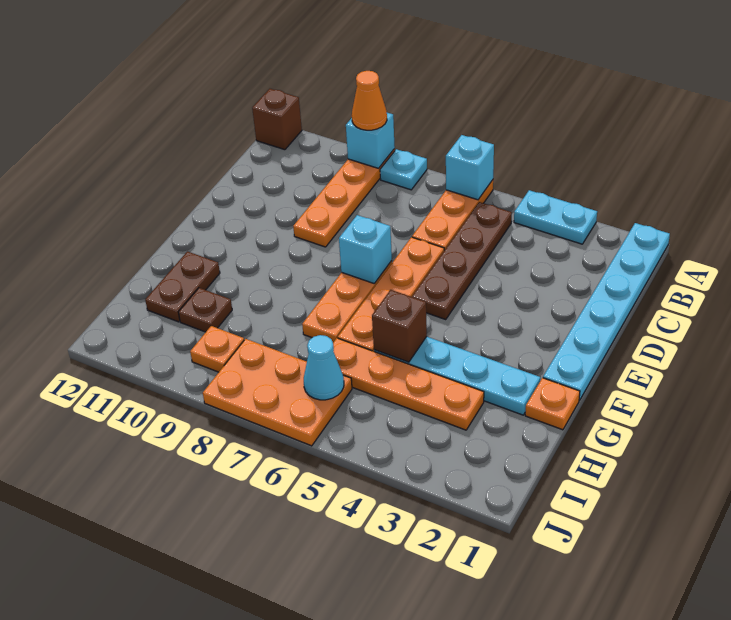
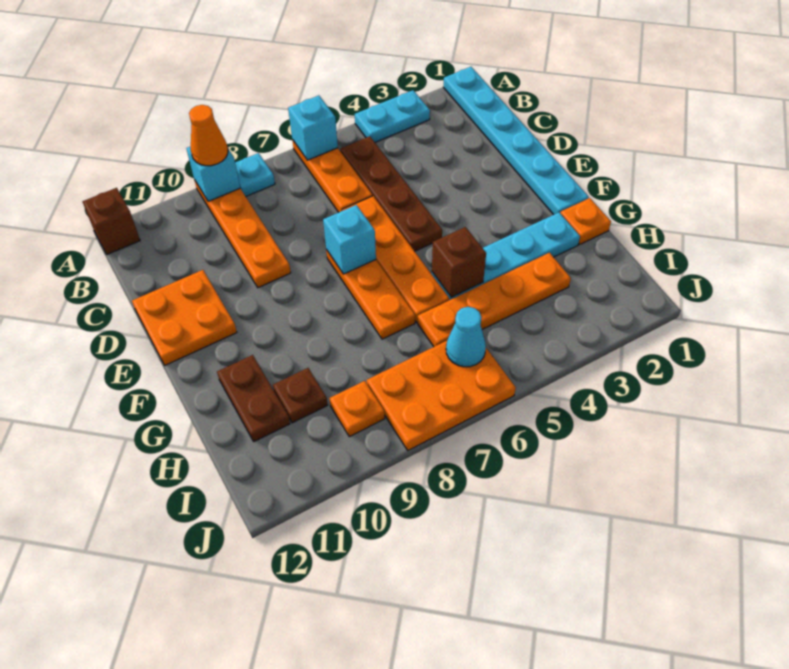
none -> orange plate D11:E12 level 1

